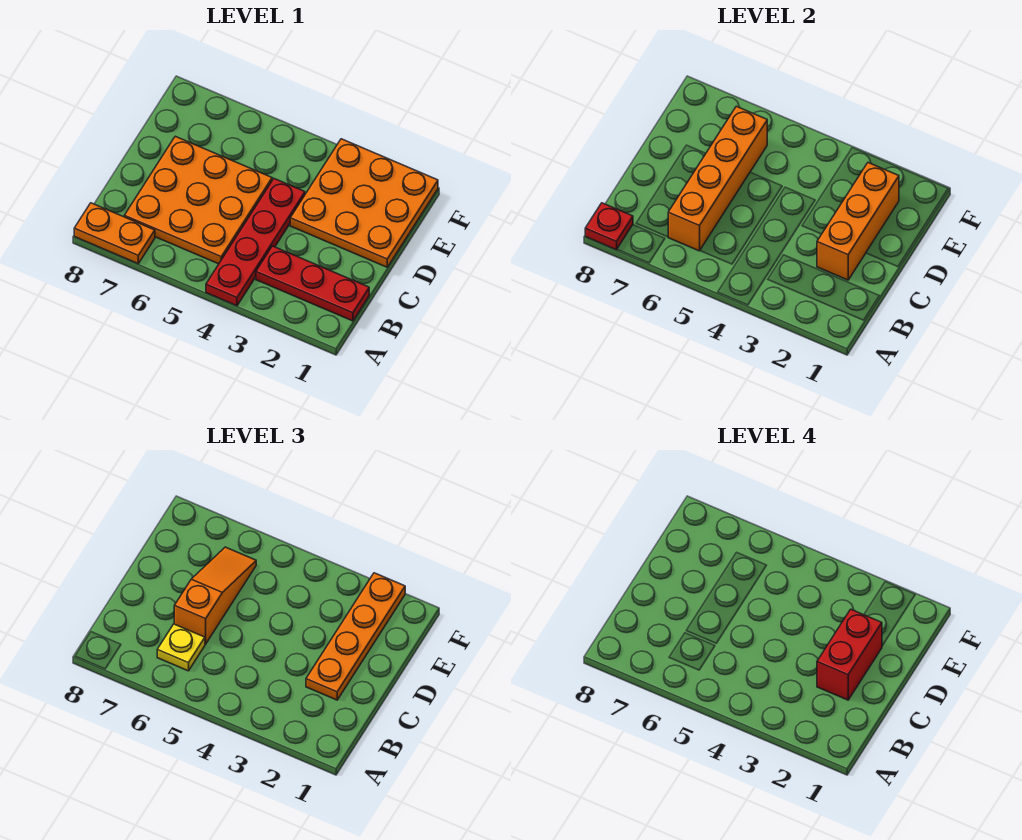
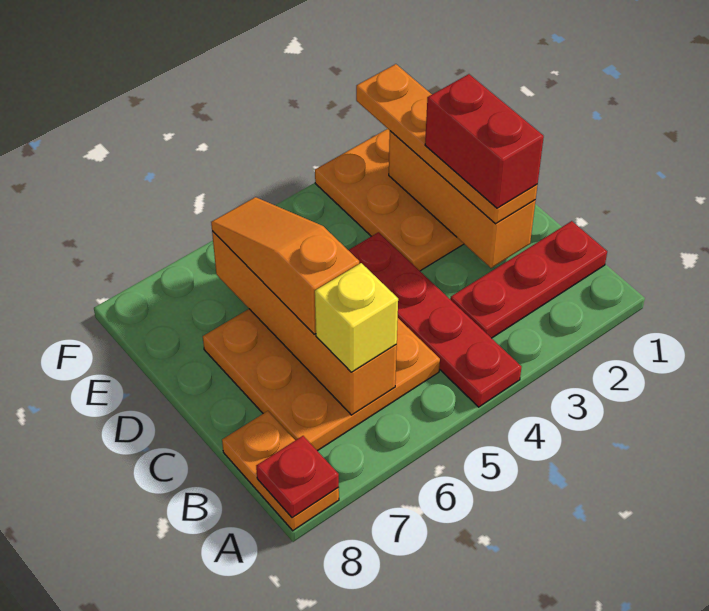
orange plate A7:A8 level 1 -> orange plate A8:B8 level 1
yellow plate B6 level 3 -> yellow brick B6 level 3

